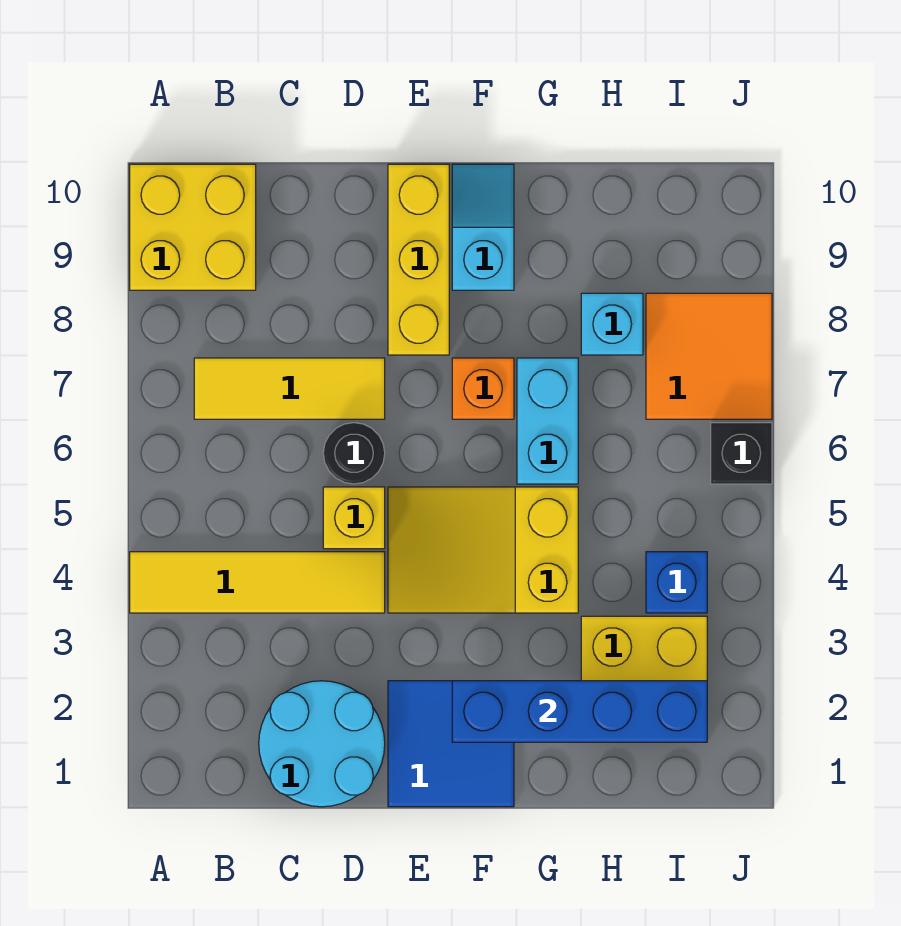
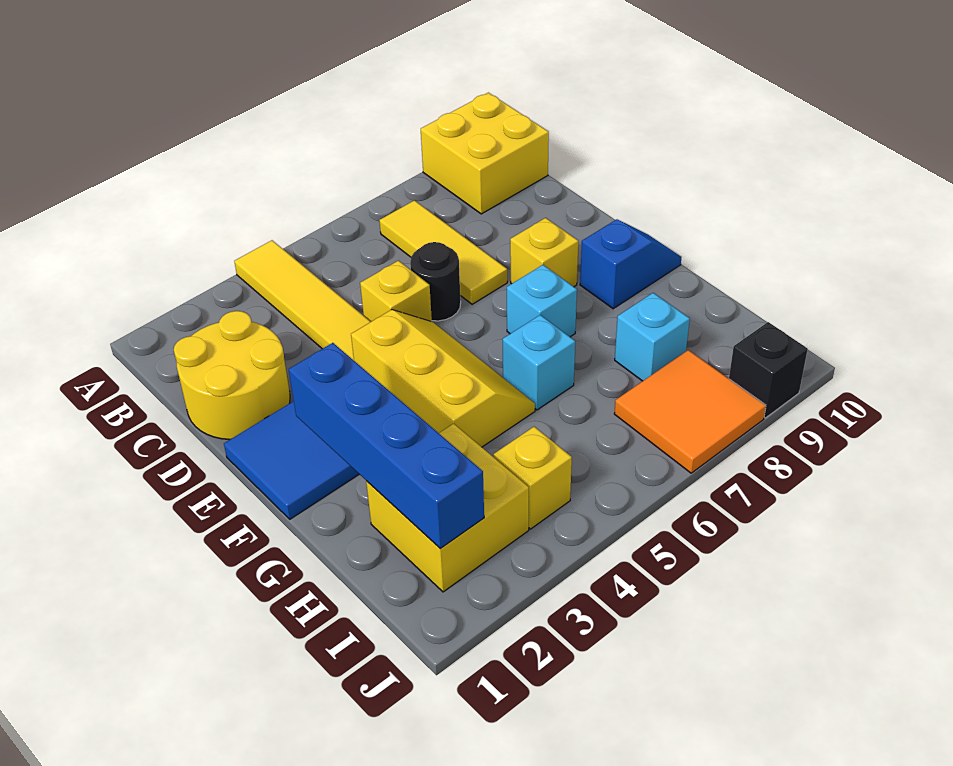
cyan round brick C1:D2 level 1 -> yellow round brick C1:D2 level 1
yellow slope E4:G5 level 1 top G -> yellow slope E4:G5 level 1 top 4
yellow brick E8:E10 level 1 -> yellow brick E8 level 1
orange brick F7 level 1 -> cyan brick F7 level 1
cyan slope F9:F10 level 1 top 9 -> blue slope F9:F10 level 1 top 9
cyan brick G6:G7 level 1 -> cyan brick G6 level 1
blue brick I4 level 1 -> yellow brick I4 level 1
black brick J6 level 1 -> black brick J9 level 1

